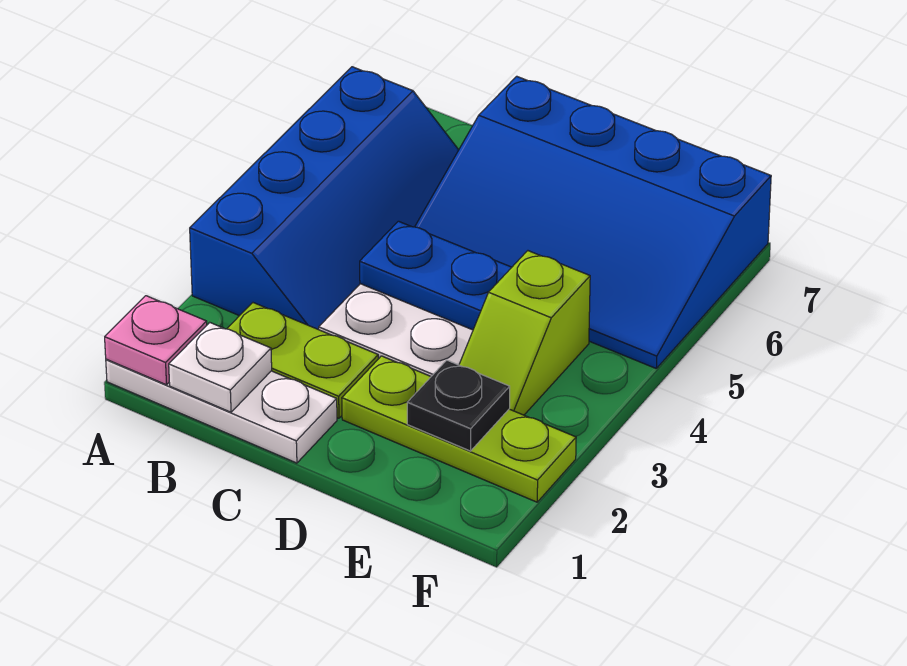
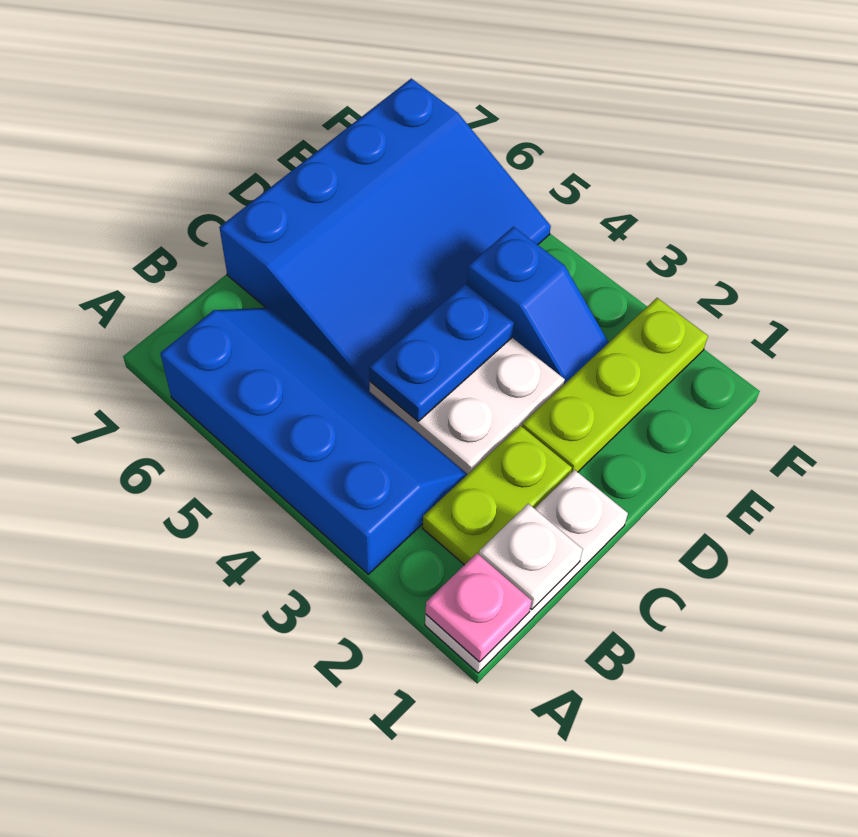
black plate E2 level 2 -> none
lime slope E3:E4 level 1 top 4 -> blue slope E3:E4 level 1 top 4

